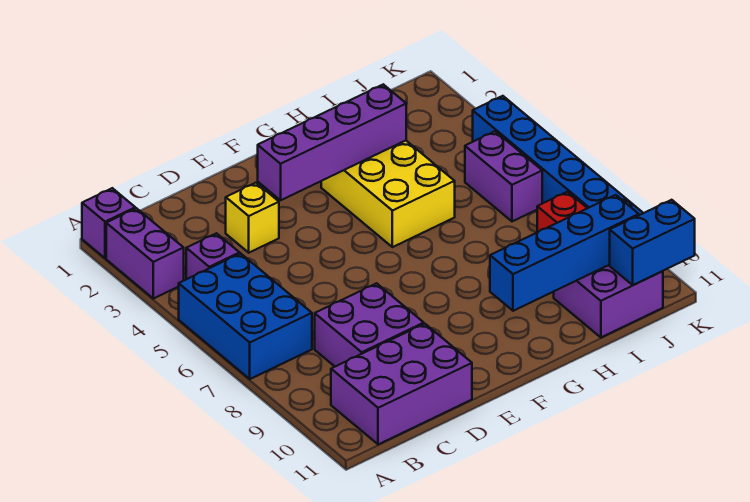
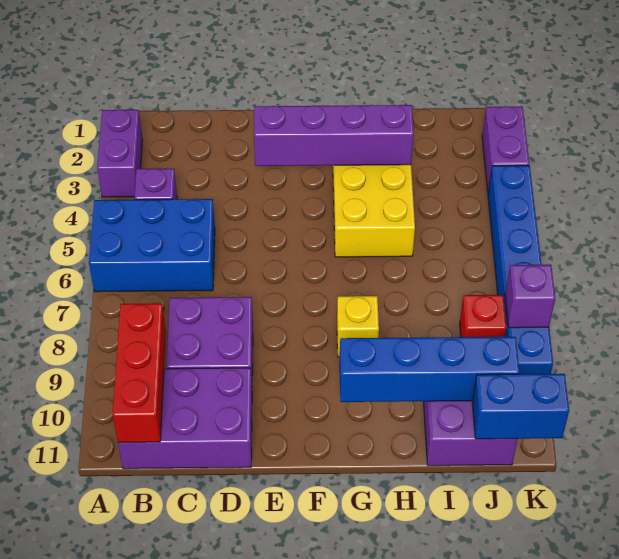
purple brick A1 level 1 -> purple brick K8 level 2
blue brick A5:B7 level 1 -> blue brick A5:C6 level 1
none -> red brick B9:B11 level 2
yellow brick D3 level 1 -> yellow brick G8 level 1
purple brick J5:J6 level 1 -> purple brick K2:K3 level 1

